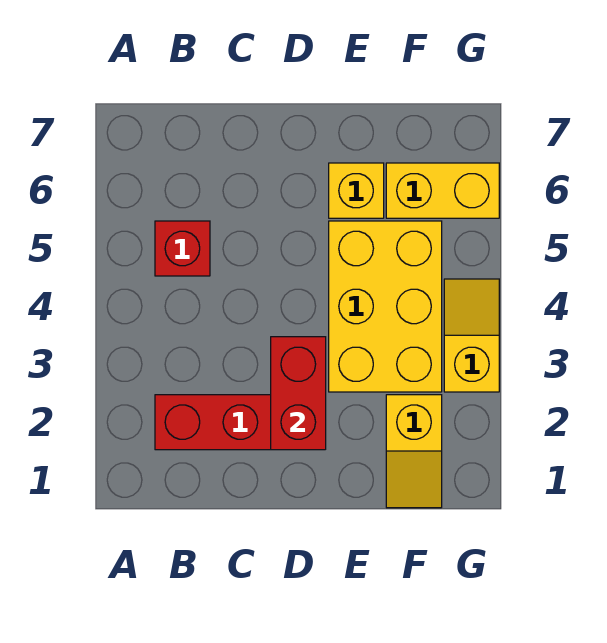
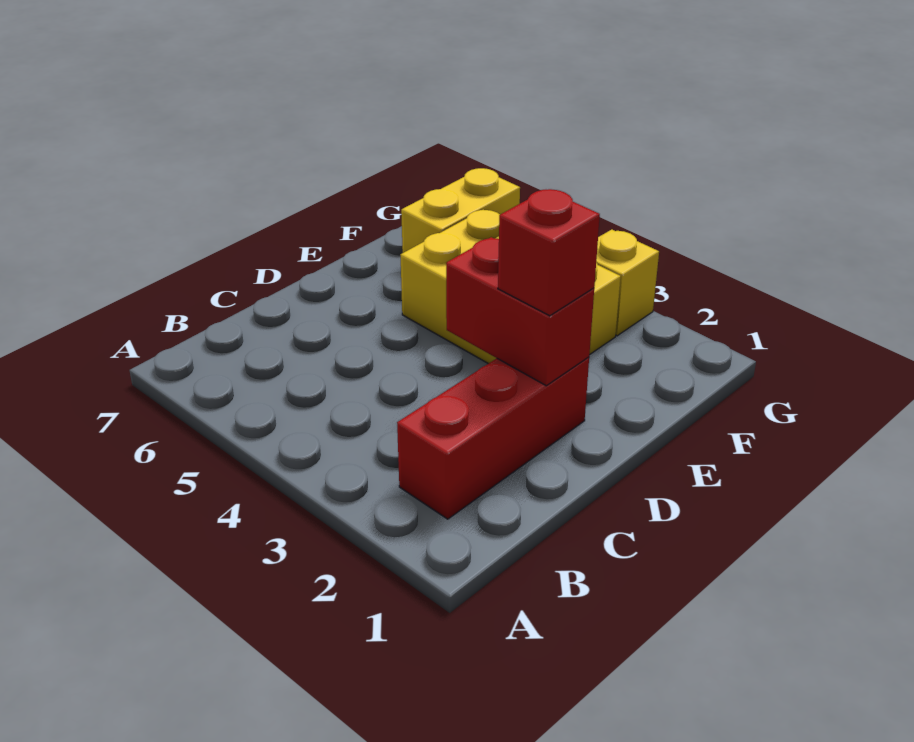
red brick B5 level 1 -> red brick D2 level 3
yellow brick E6 level 1 -> none
yellow slope F1:F2 level 1 top 2 -> none

